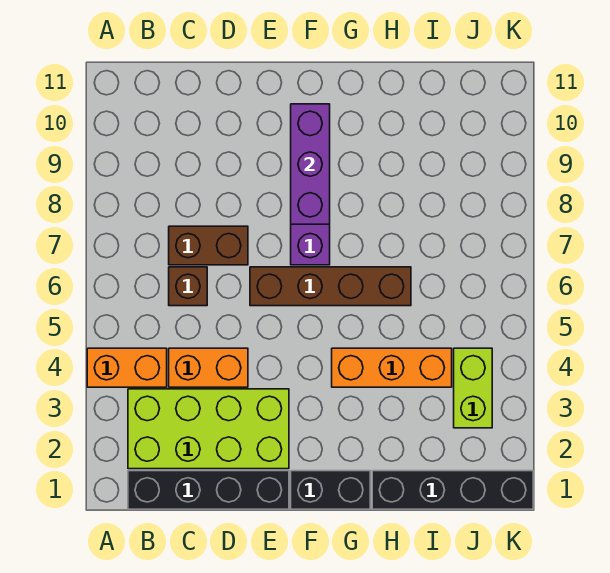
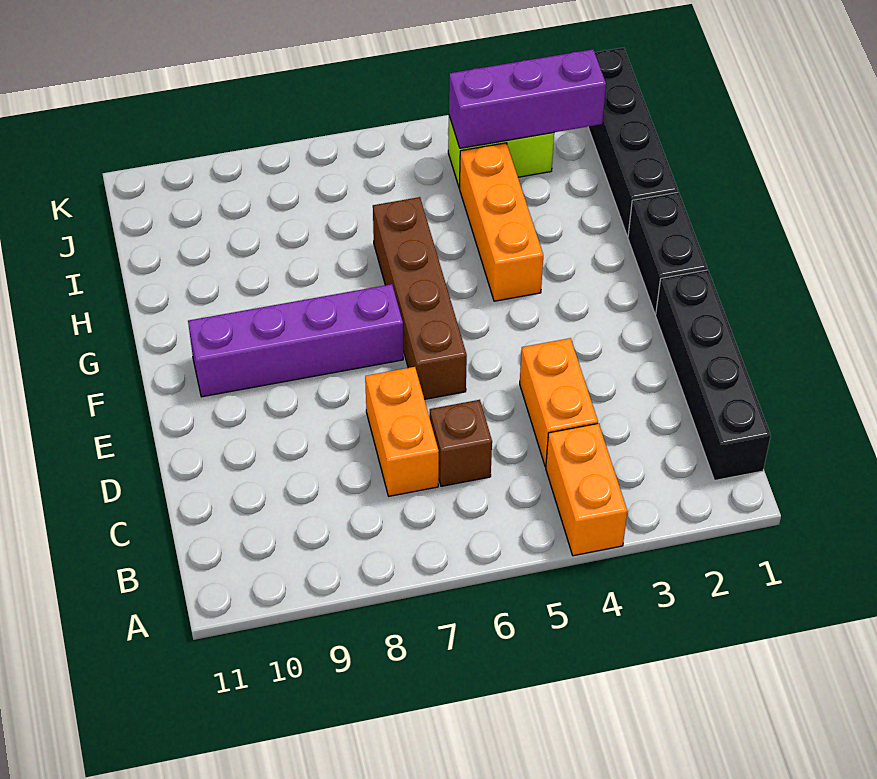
lime brick B2:E3 level 1 -> none
brown brick C7:D7 level 1 -> orange brick C7:D7 level 1
purple brick F8:F10 level 2 -> purple brick J2:J4 level 2

